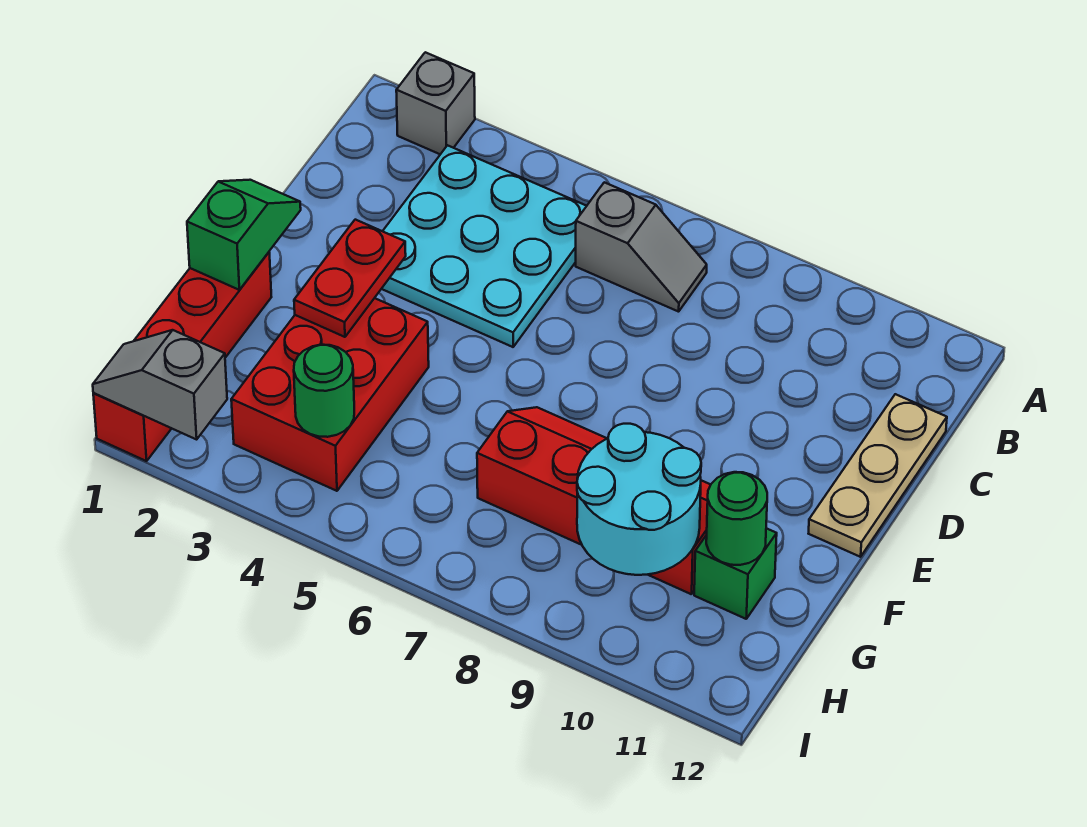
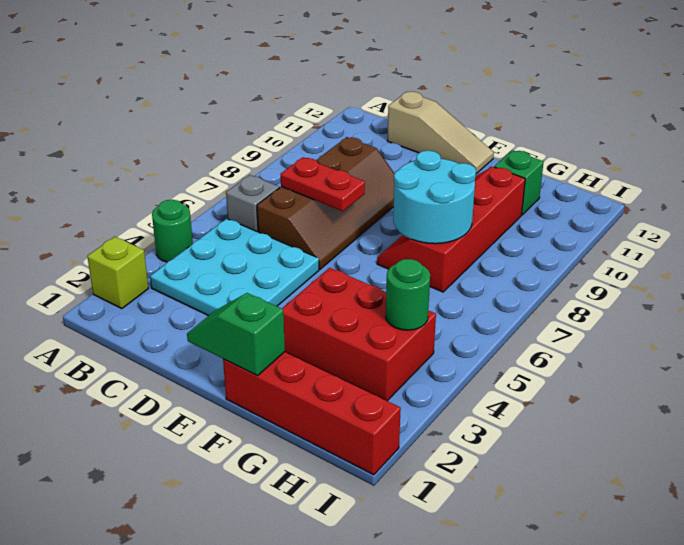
grey brick A2 level 1 -> lime brick A2 level 1
none -> brown slope C6:D9 level 1 top C
tan plate C12:E12 level 1 -> tan slope C12:E12 level 1 top C
red plate E3:F3 level 2 -> red plate C7:D7 level 2
cyan round brick G9:H10 level 2 -> cyan round brick F7:G8 level 2
green round brick G11 level 2 -> green round brick A4 level 1
grey slope I1:I2 level 2 top 2 -> none

